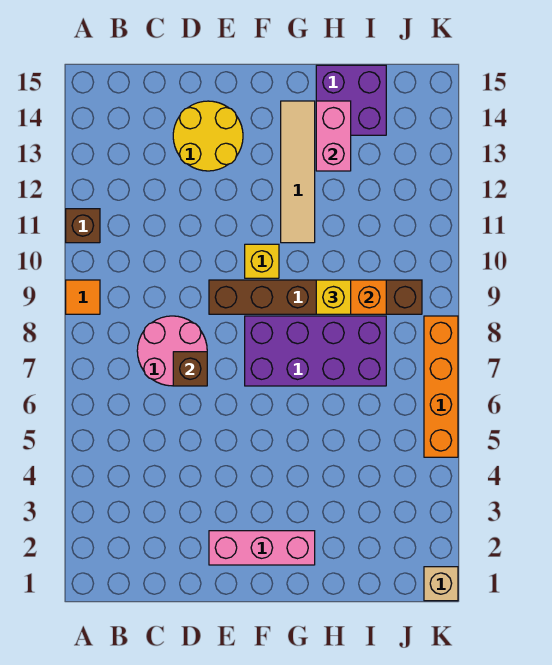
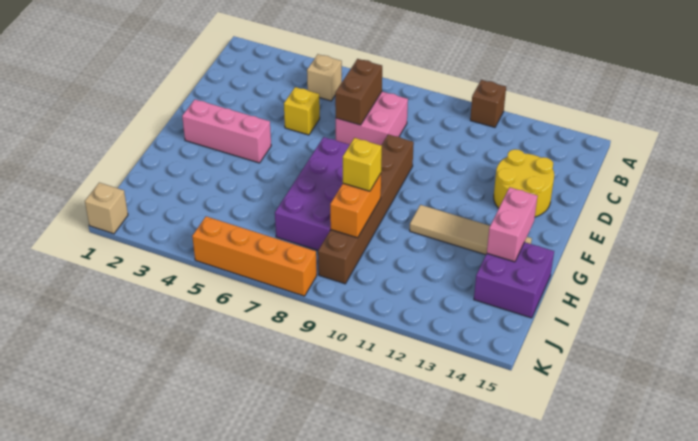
orange tile A9 level 1 -> none
none -> tan brick B5 level 1
pink round brick C7:D8 level 1 -> pink brick C7:D8 level 1
brown brick D7 level 2 -> brown brick C7:D7 level 2
pink brick E2:G2 level 1 -> pink brick F2:F4 level 1
yellow brick F10 level 1 -> yellow brick D5 level 1
pink brick H13:H14 level 2 -> pink brick G14:H14 level 2

